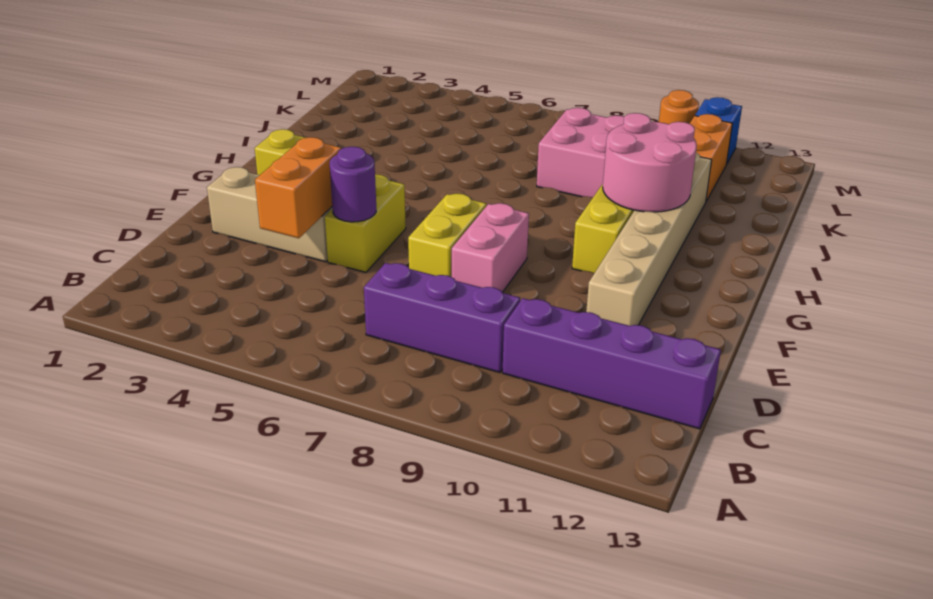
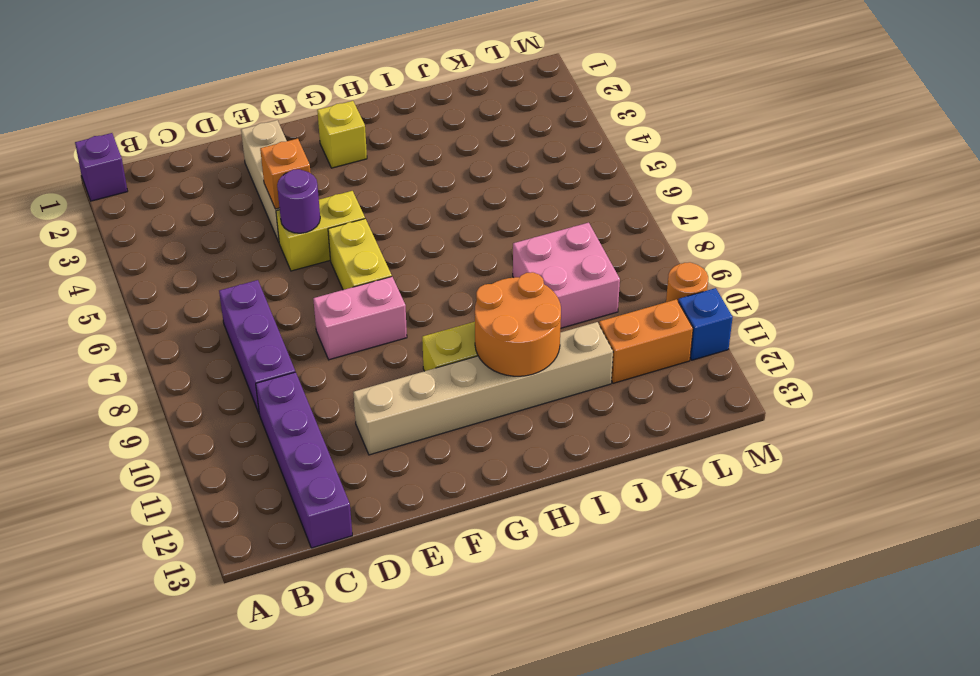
none -> purple brick A1 level 1
orange brick D4:E4 level 2 -> orange brick E4 level 2
yellow brick E7:F7 level 1 -> yellow brick F6:F7 level 1
pink round brick H10:I11 level 2 -> orange round brick H10:I11 level 2

